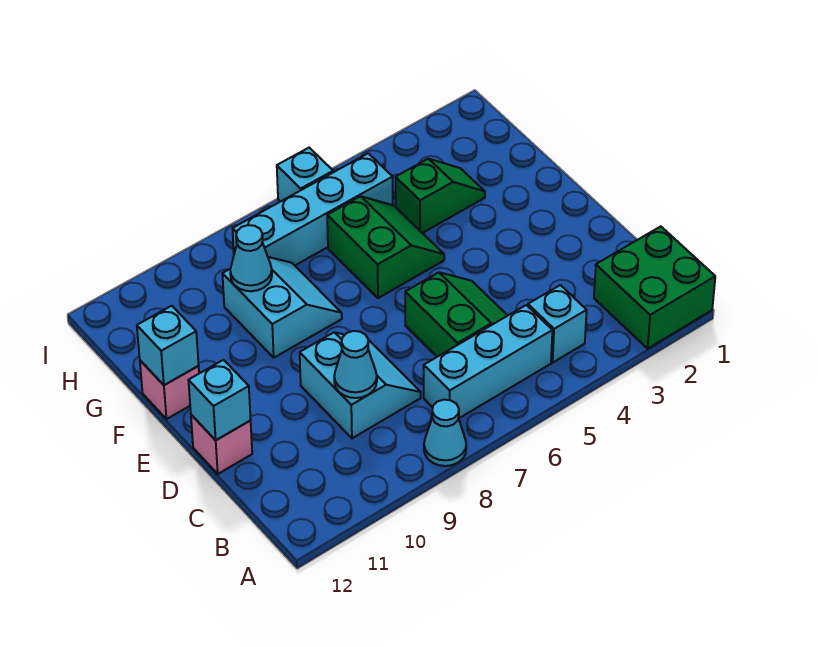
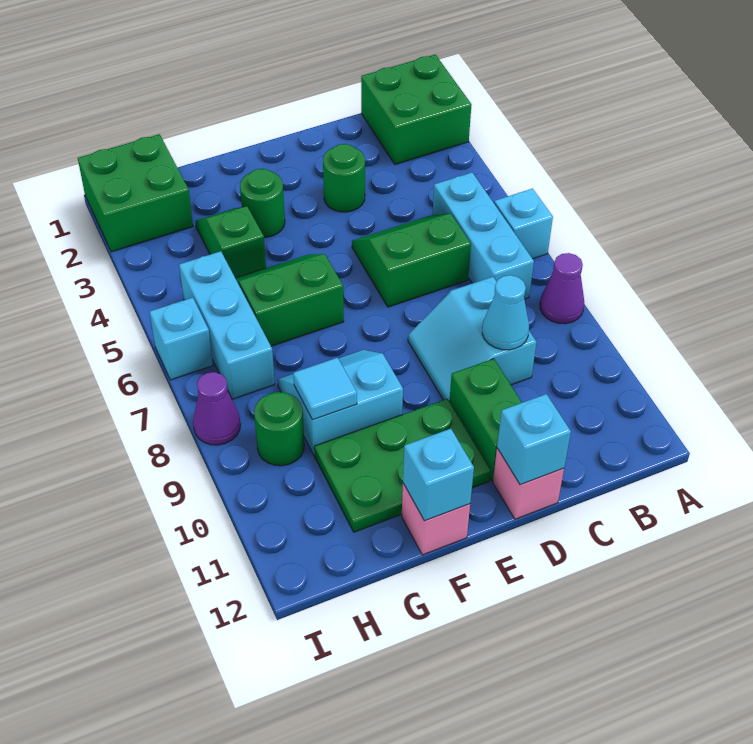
cyan cone A8 level 1 -> purple cone A8 level 1
cyan brick B4 level 1 -> cyan brick A6 level 1
cyan slope C8:D9 level 1 top 9 -> cyan slope C8:D9 level 1 top C
none -> green round brick D3 level 1
none -> green brick D10:D11 level 1
none -> green plate E10:G11 level 1
none -> green round brick F3 level 1
cyan cone G9 level 2 -> cyan tile G9 level 2
none -> green brick H1:I2 level 1
cyan brick H5:H8 level 1 -> cyan brick H5:H7 level 1
none -> green round brick H9 level 1
none -> purple cone I8 level 1

